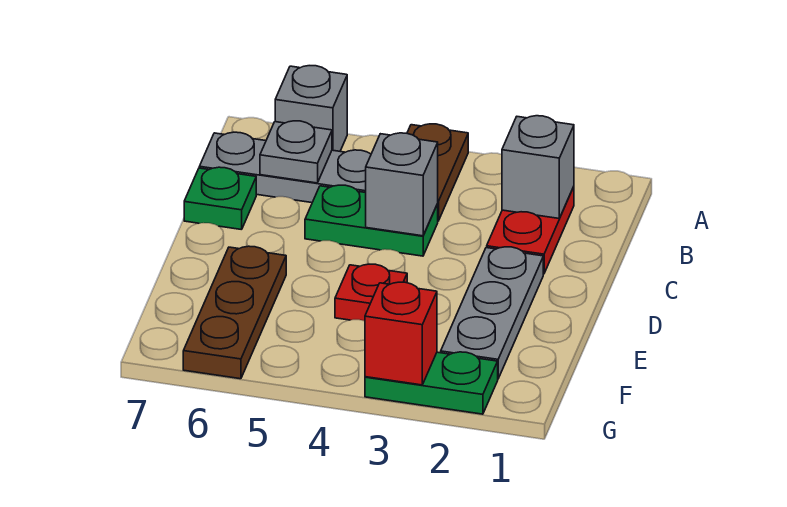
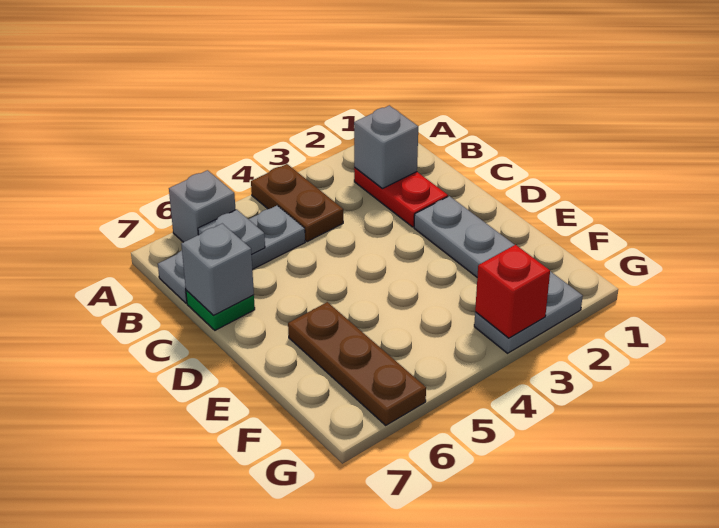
green plate C4:C5 level 1 -> none
grey brick C4 level 2 -> grey brick C7 level 2
red plate E4 level 1 -> none
green plate G2:G3 level 1 -> grey plate G2:G3 level 1

